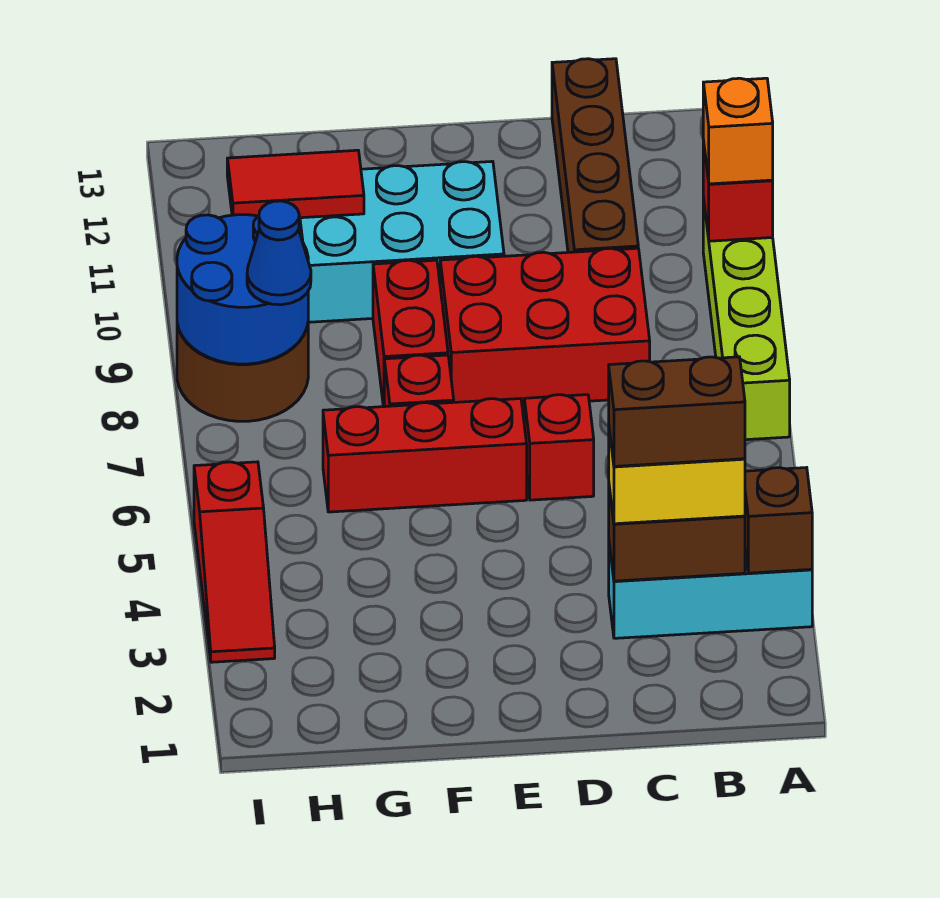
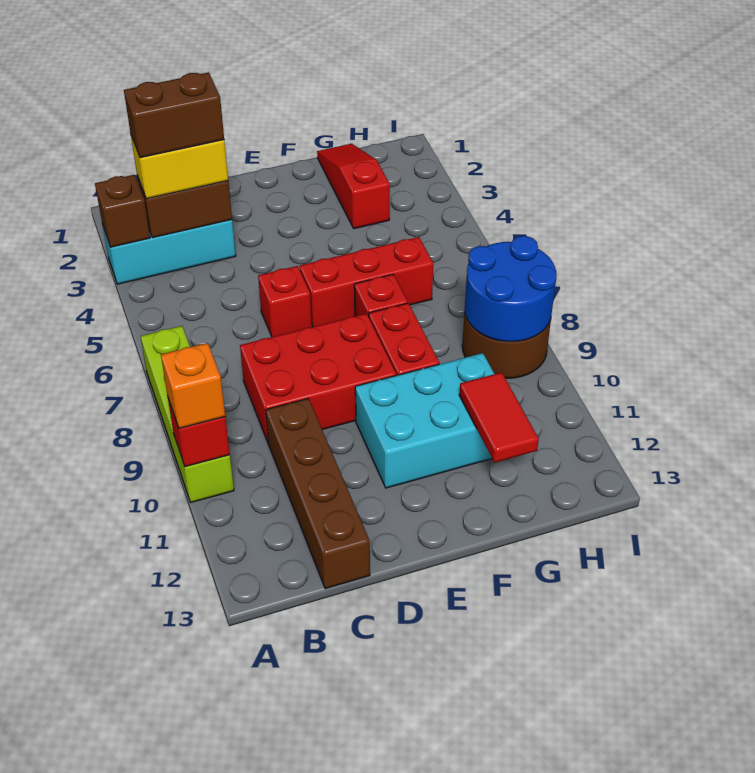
red tile G11:H11 level 2 -> red tile G11:G12 level 2
blue cone H8 level 3 -> none
red slope I3:I5 level 1 top 5 -> red slope G1:G3 level 1 top 3

